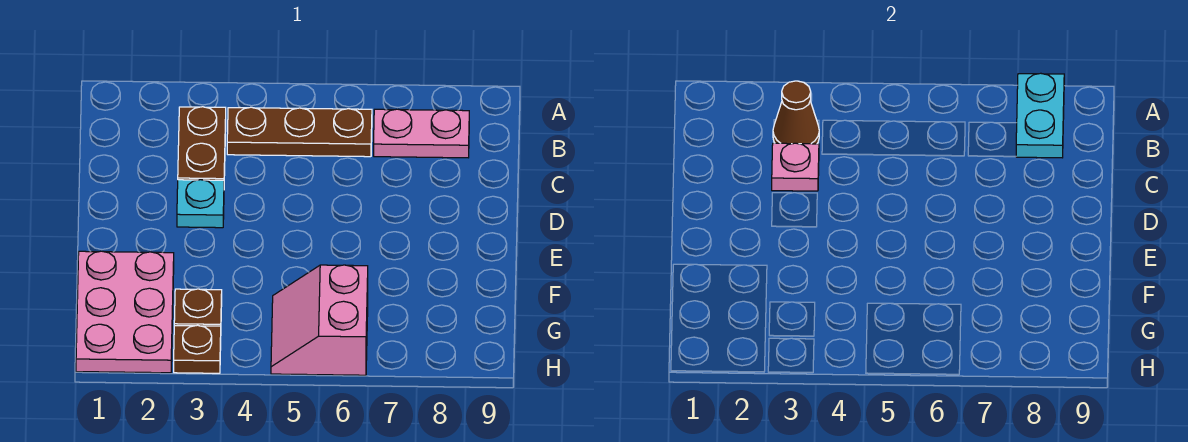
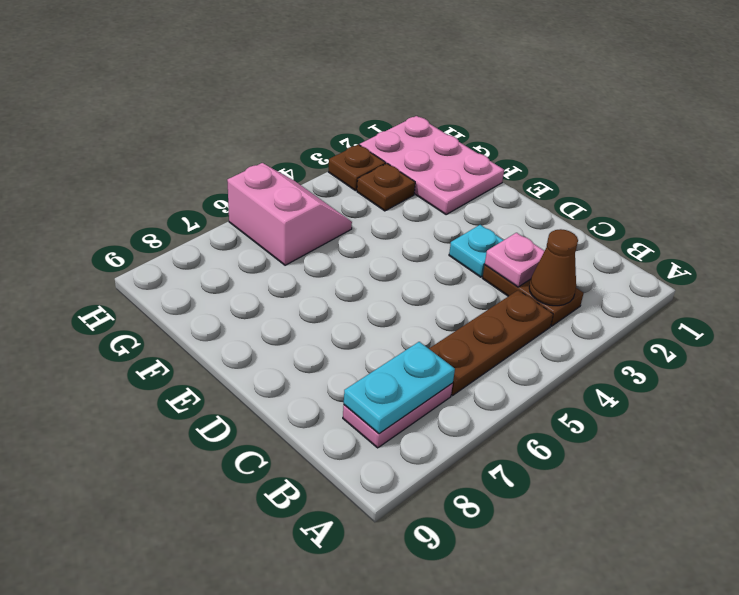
cyan plate A8:B8 level 2 -> cyan plate B7:B8 level 2

